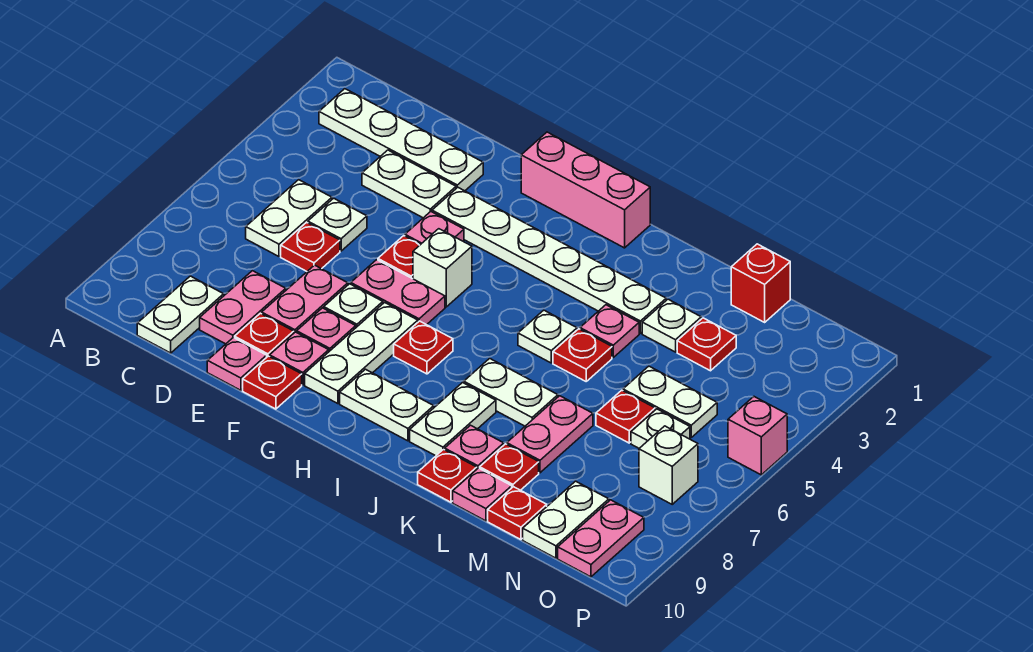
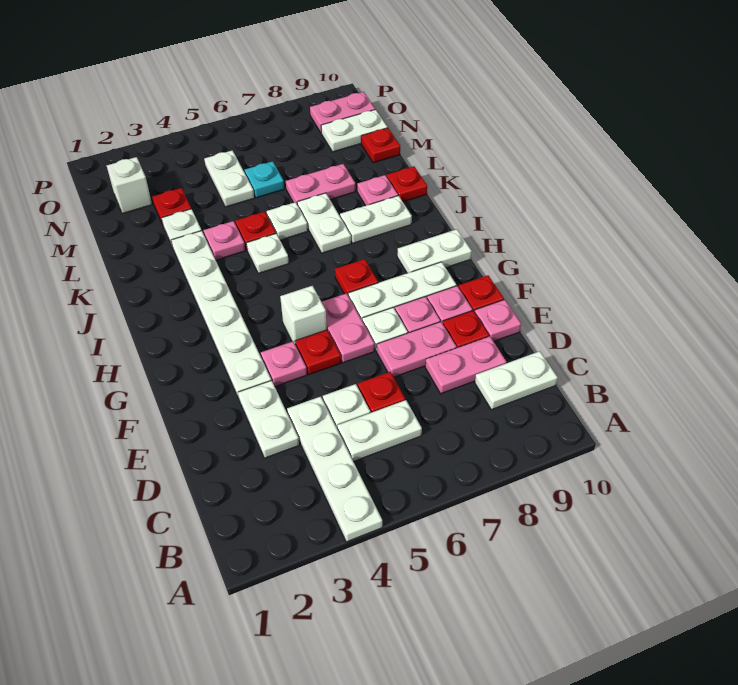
white plate B2:E2 level 1 -> white plate A4:D4 level 1
pink brick G1:I1 level 1 -> none
white plate H9:I9 level 1 -> white plate H9:H10 level 1
red plate L9 level 1 -> none
pink plate L10 level 1 -> none
red brick M1 level 1 -> none
red plate M6 level 1 -> cyan plate M6 level 1
white plate N6 level 1 -> white plate K6 level 1
white brick O7 level 1 -> white brick N2 level 1
pink brick P5 level 1 -> none

